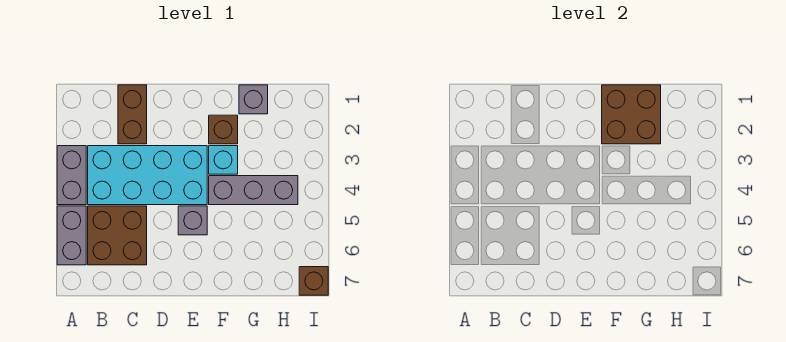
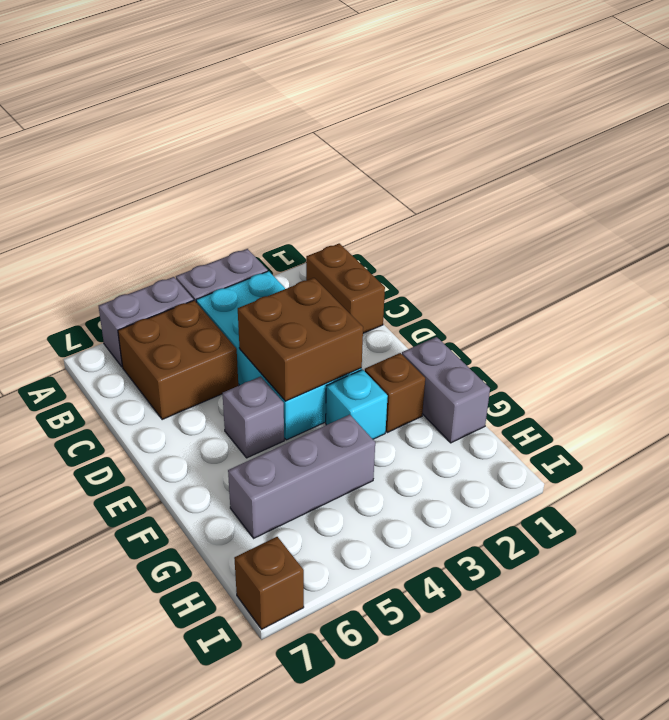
brown brick C1:C2 level 1 -> brown brick B1:C1 level 1
brown brick F1:G2 level 2 -> brown brick D3:E4 level 2
grey brick F4:H4 level 1 -> grey brick G4:G6 level 1
grey brick G1 level 1 -> grey brick F1:G1 level 1

